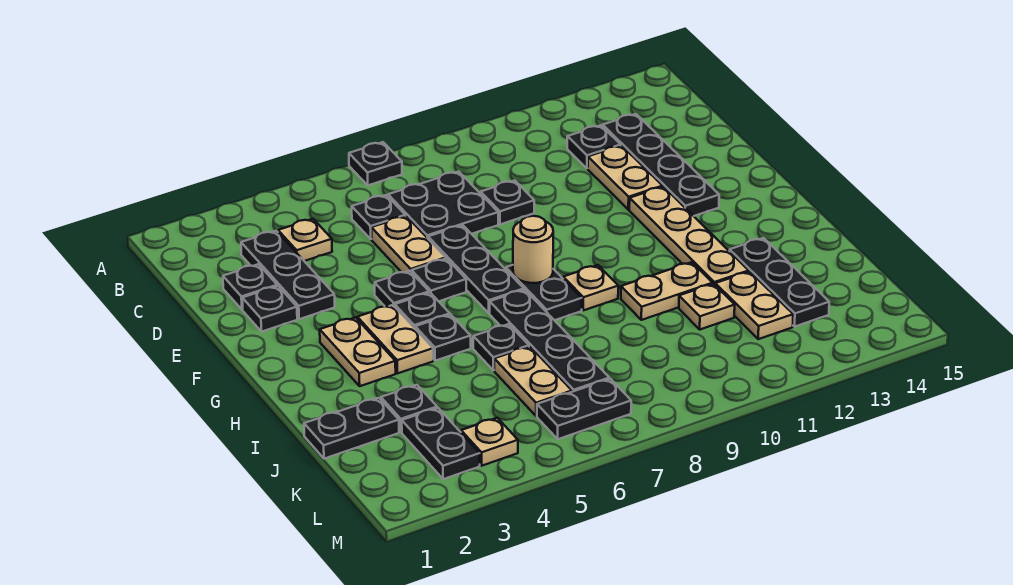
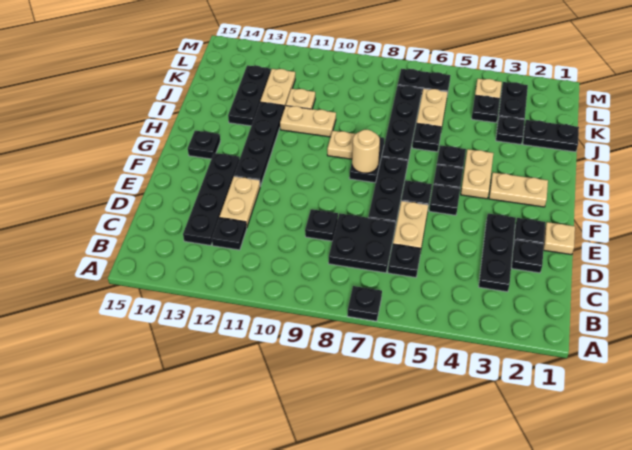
tan plate C4 level 1 -> tan plate E1 level 1
tan plate F12:I12 level 1 -> black plate F12:I12 level 1
tan plate G3:H3 level 1 -> tan plate G2:G3 level 1
none -> black plate G14 level 1
none -> black plate K4 level 1

